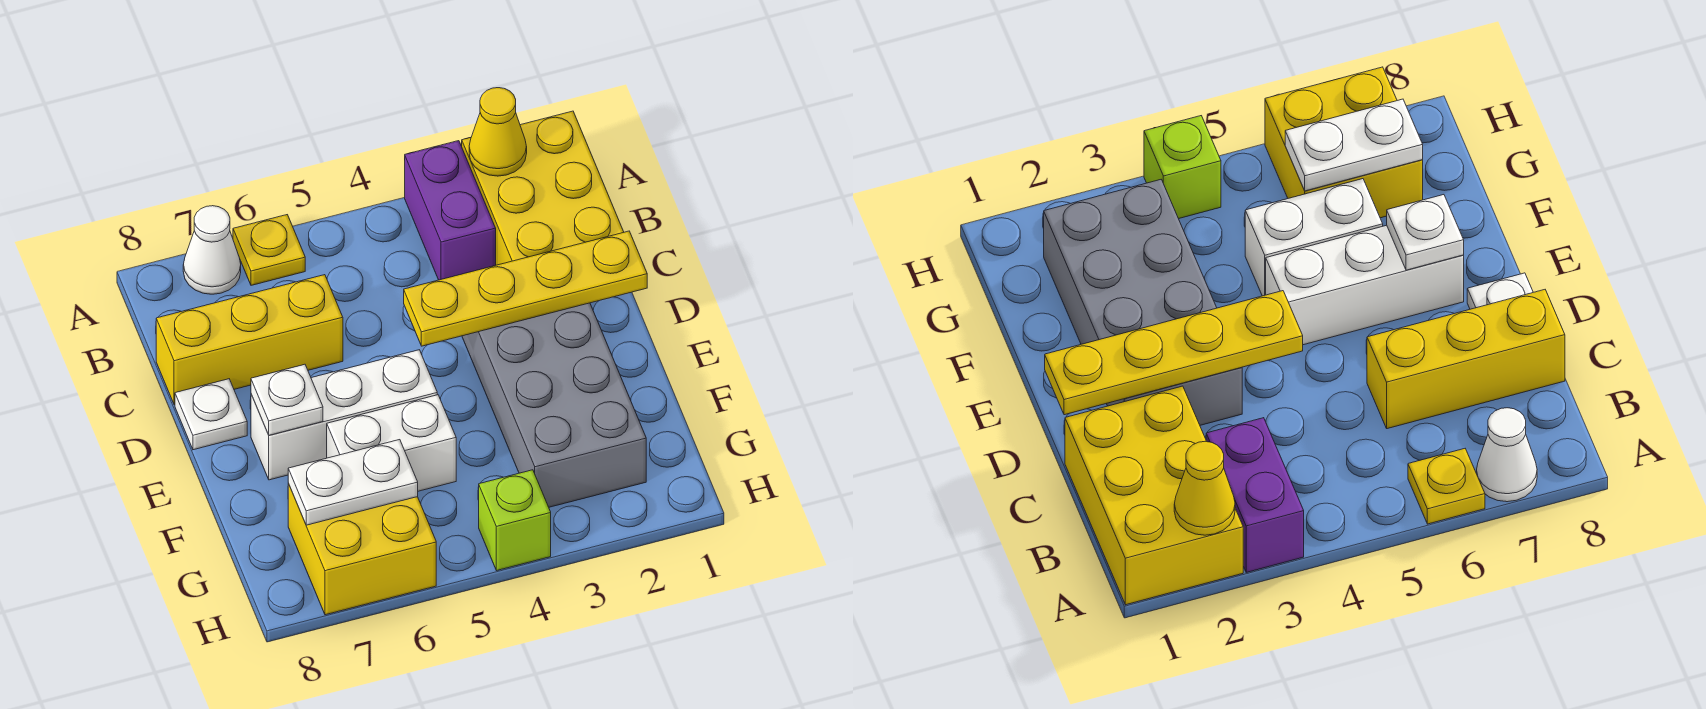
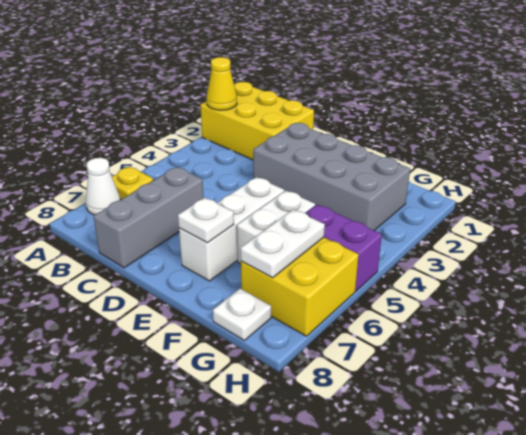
purple brick A3:B3 level 1 -> purple brick G5:H5 level 1
yellow brick C6:C8 level 1 -> grey brick C6:C8 level 1
yellow plate D1:D4 level 2 -> none
white plate D8 level 1 -> white plate G8 level 1
lime brick H4 level 1 -> none

